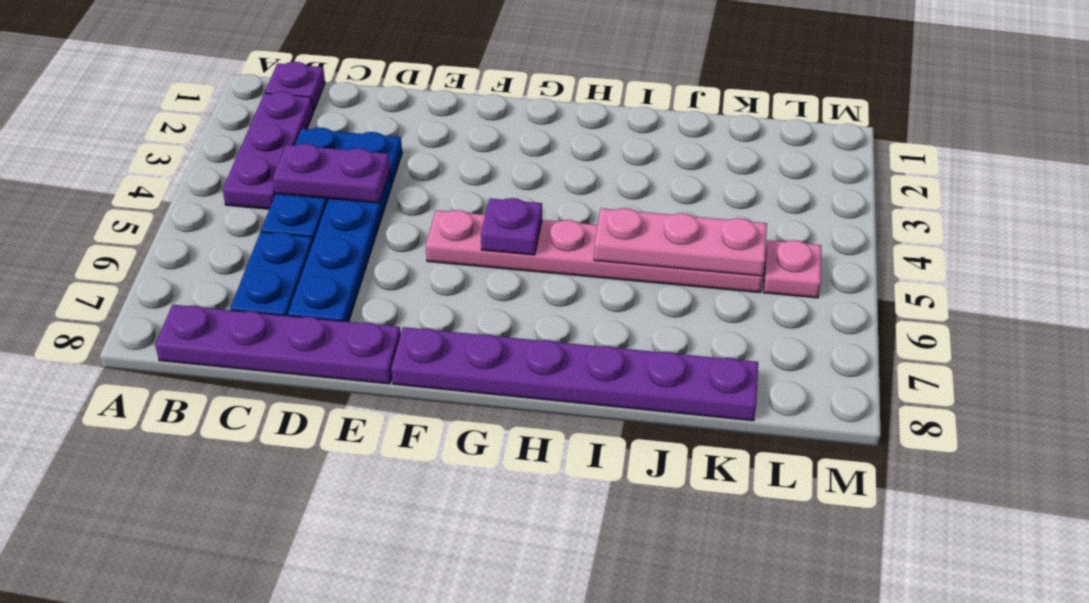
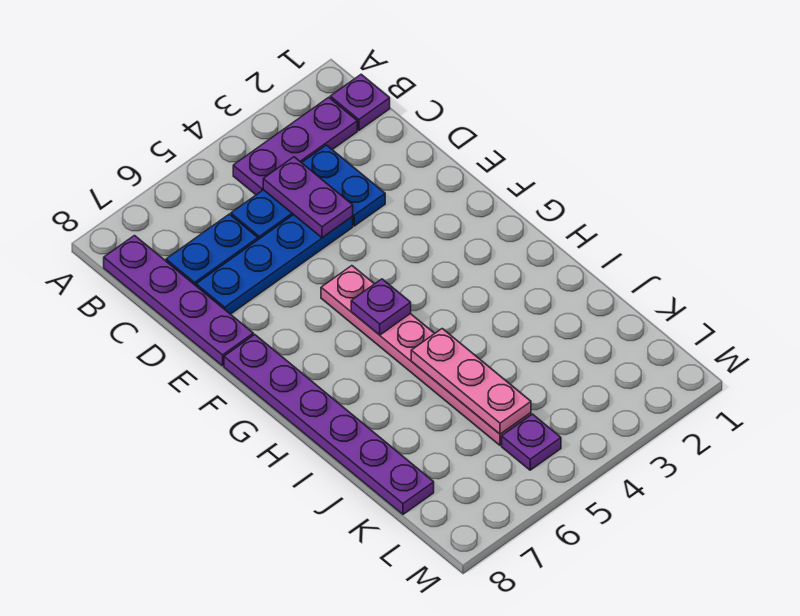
pink plate L5 level 1 -> purple plate L5 level 1

